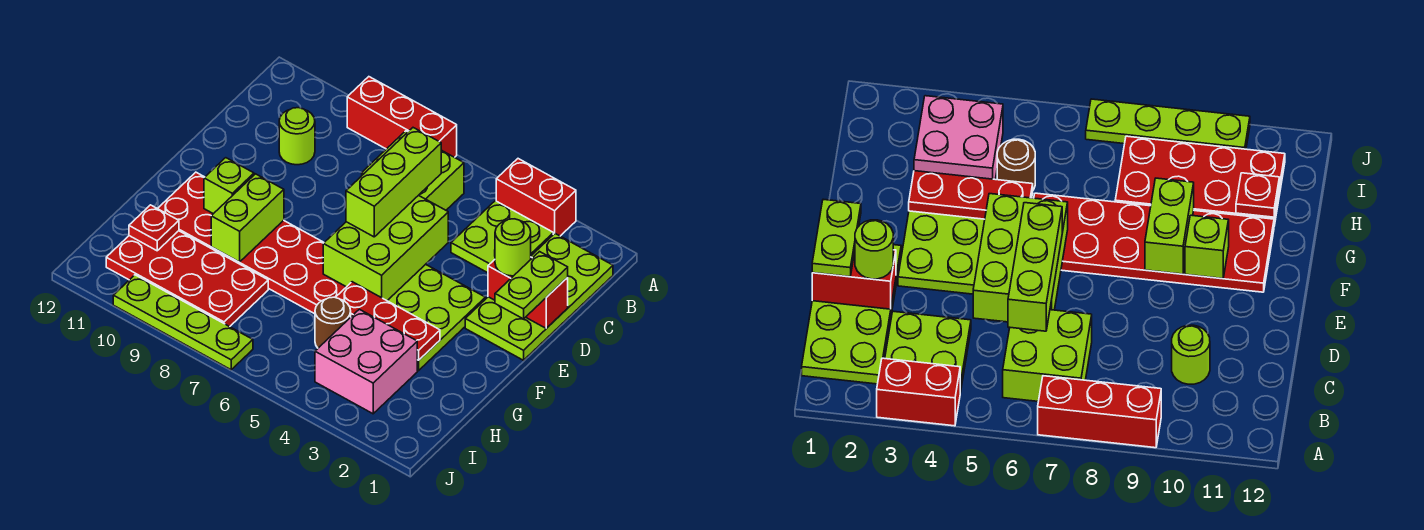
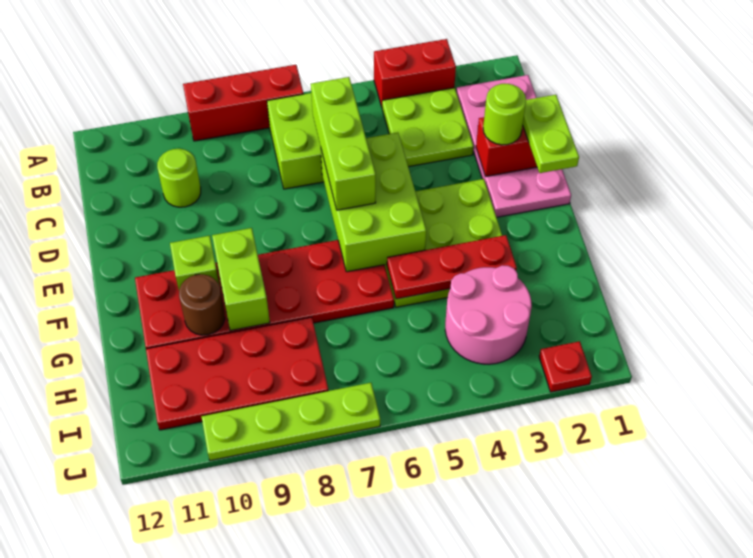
lime plate B1:E2 level 1 -> pink plate B1:E2 level 1
pink brick H3:I4 level 1 -> pink round brick H3:I4 level 1
brown round brick H5 level 1 -> brown round brick G10 level 2
red plate H11 level 2 -> red plate J2 level 1

